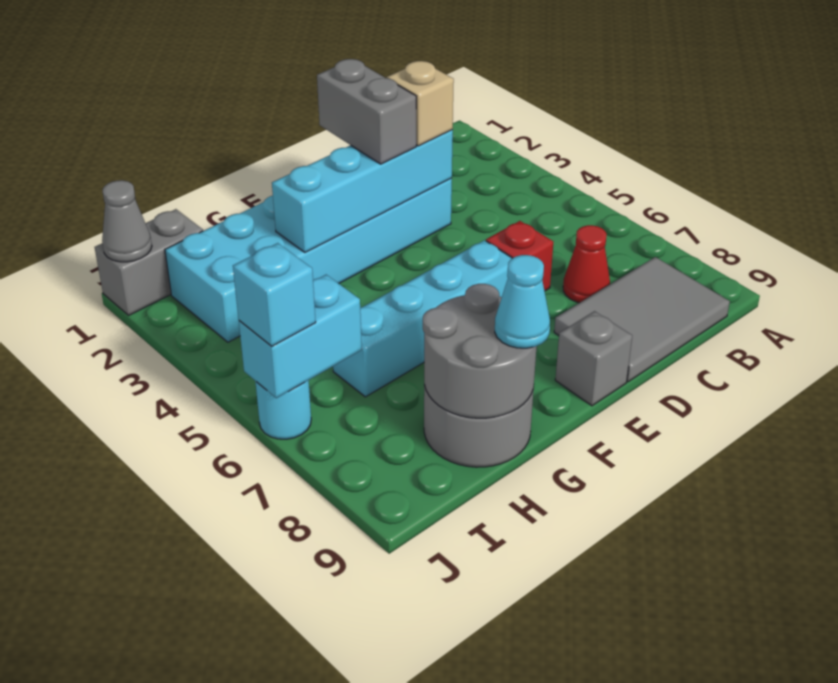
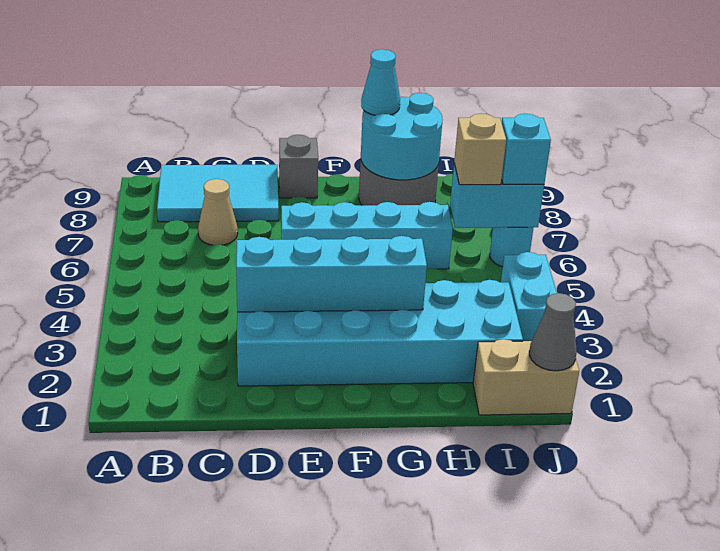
grey tile B8:D9 level 1 -> cyan tile B8:D9 level 1
red cone C7 level 1 -> tan cone C7 level 1
tan brick D3 level 3 -> tan brick I6 level 3
red brick D6 level 1 -> none
grey brick E2:E3 level 3 -> none
grey round brick G8:H9 level 2 -> cyan round brick G8:H9 level 2
grey brick I1:J1 level 1 -> tan brick I1:J1 level 1
none -> cyan brick J3:J4 level 1

